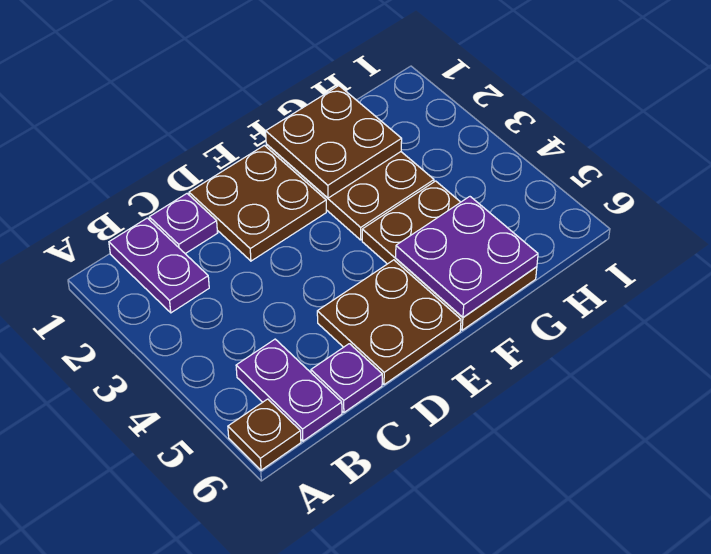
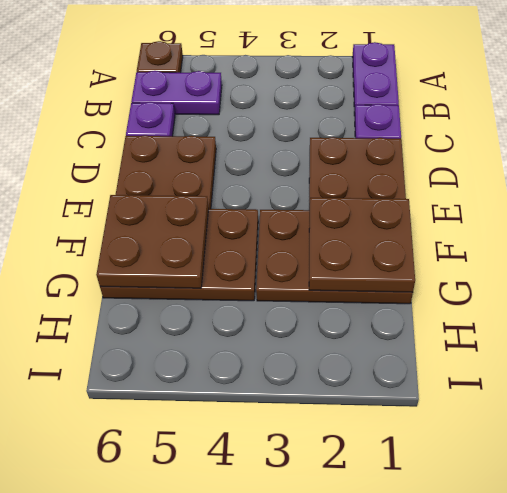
purple plate B1:B2 level 1 -> purple plate A1:B1 level 1
purple plate F5:G6 level 2 -> brown plate F5:G6 level 2

